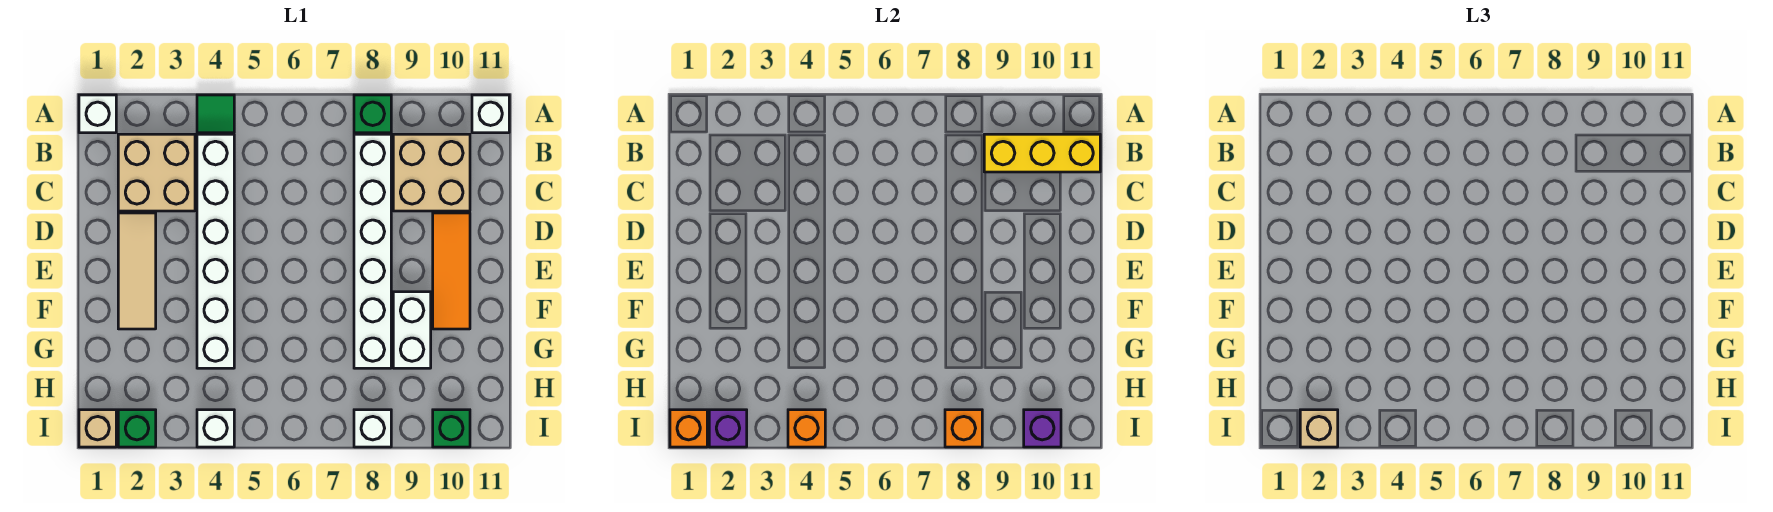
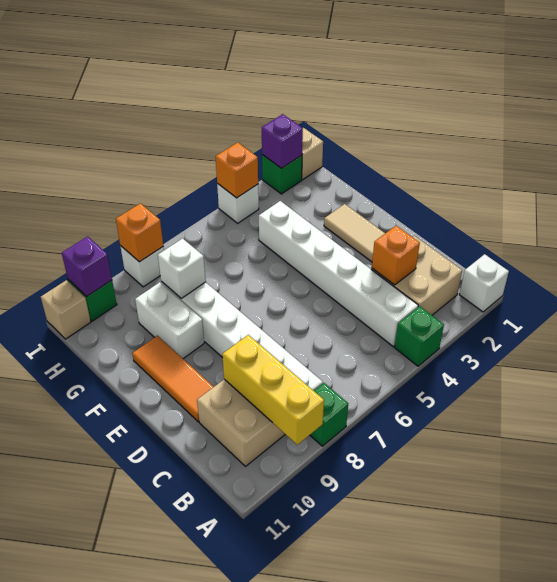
green tile A4 level 1 -> green brick A4 level 1
white brick A11 level 1 -> white brick G8 level 2
yellow brick B9:B11 level 2 -> yellow brick A9:C9 level 2
orange brick I1 level 2 -> orange brick C3 level 2
tan brick I2 level 3 -> tan brick I11 level 1

